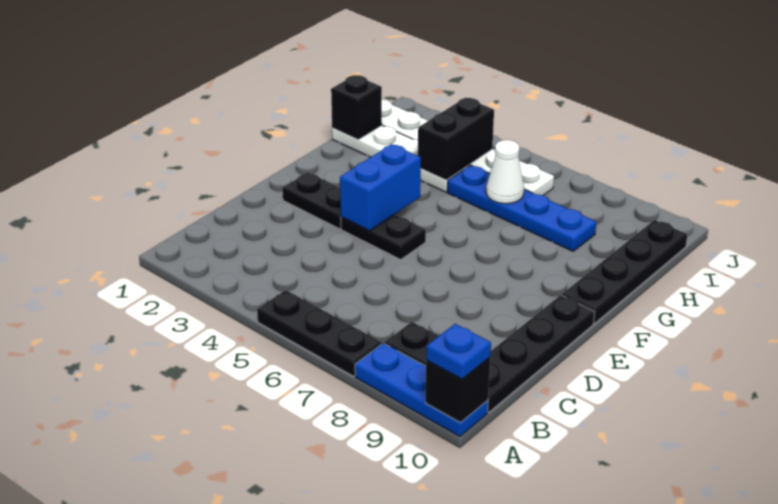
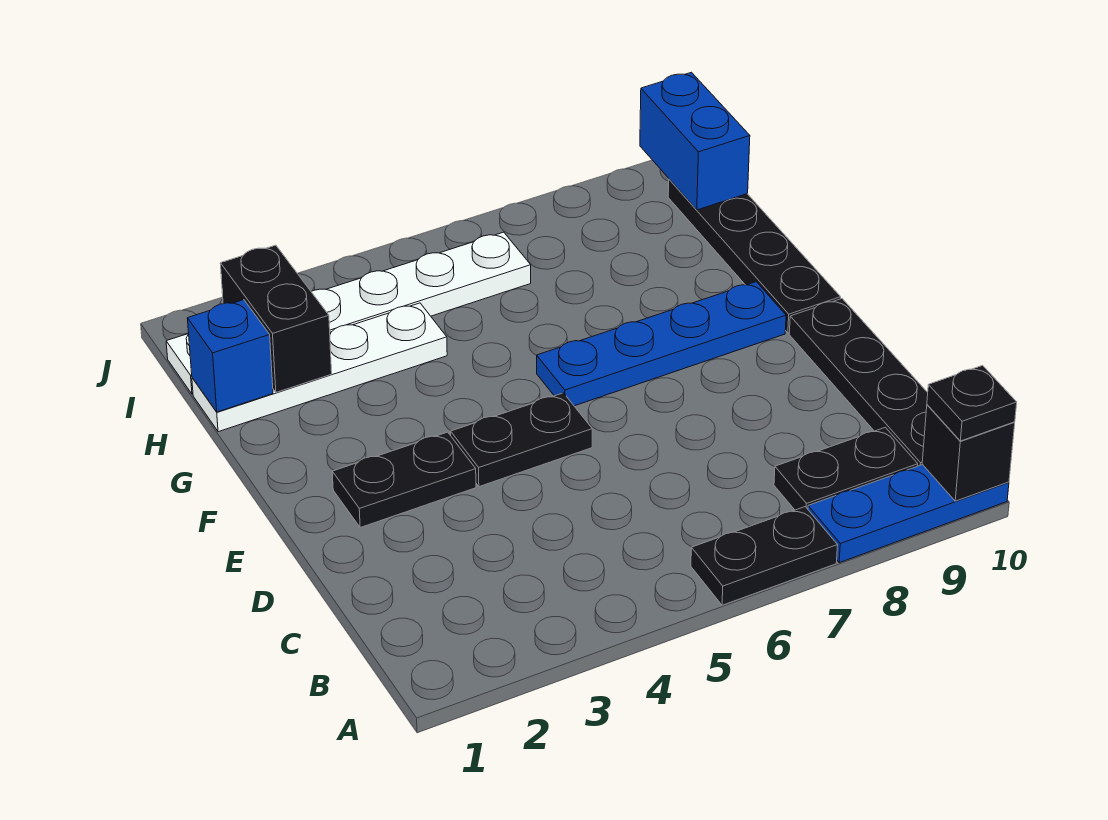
black plate A5:A7 level 1 -> black plate A6:A7 level 1
blue plate A10 level 3 -> black plate A10 level 3
blue brick E4:F4 level 2 -> blue brick I10:J10 level 2
black brick H1 level 2 -> blue brick H1 level 2
black brick H4:I4 level 2 -> black brick H2:I2 level 2
blue plate H5:H8 level 1 -> blue plate F6:F9 level 1
white cone H6 level 2 -> none

